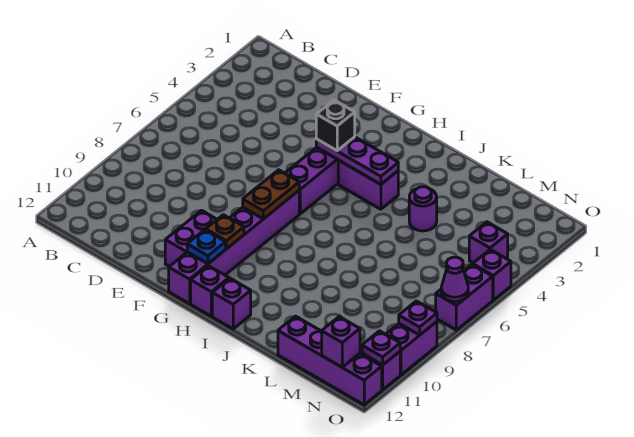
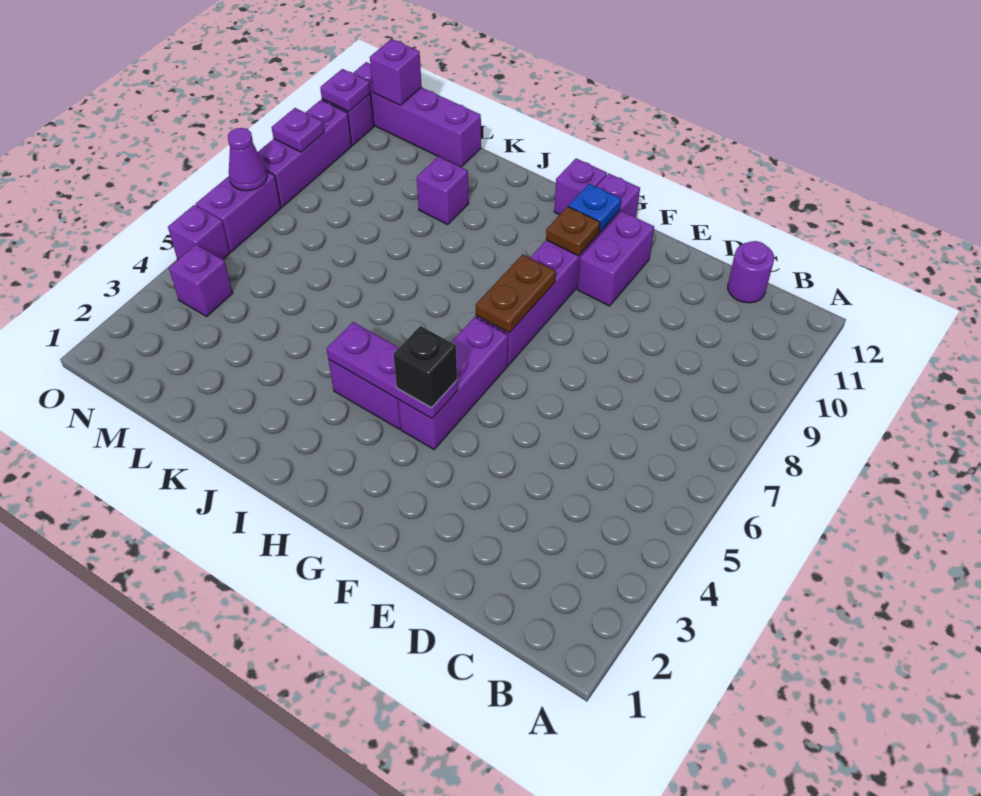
purple brick I12 level 1 -> purple brick K10 level 1
purple round brick K4 level 1 -> purple round brick C12 level 1
purple brick O9:O10 level 1 -> purple brick O8:O10 level 1

